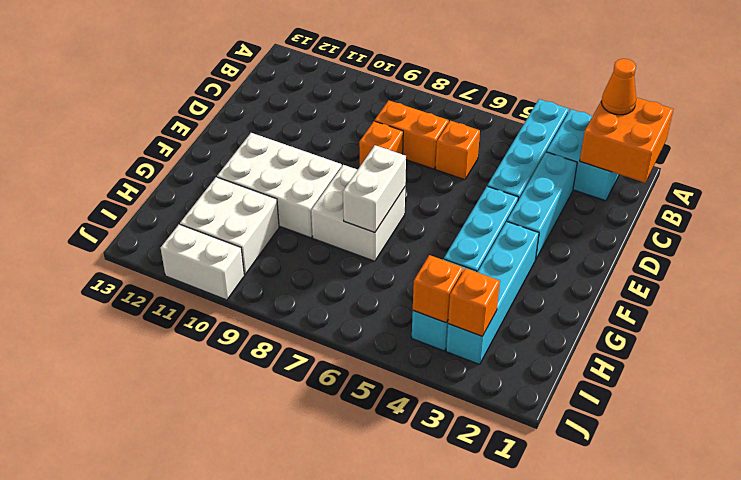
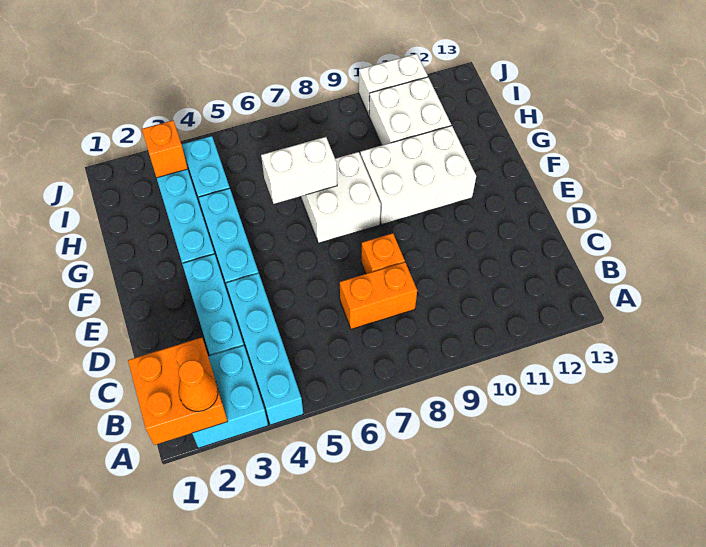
orange brick C6 level 1 -> none
white brick F7:G7 level 2 -> white brick G6:G7 level 2
orange brick I4 level 2 -> none

